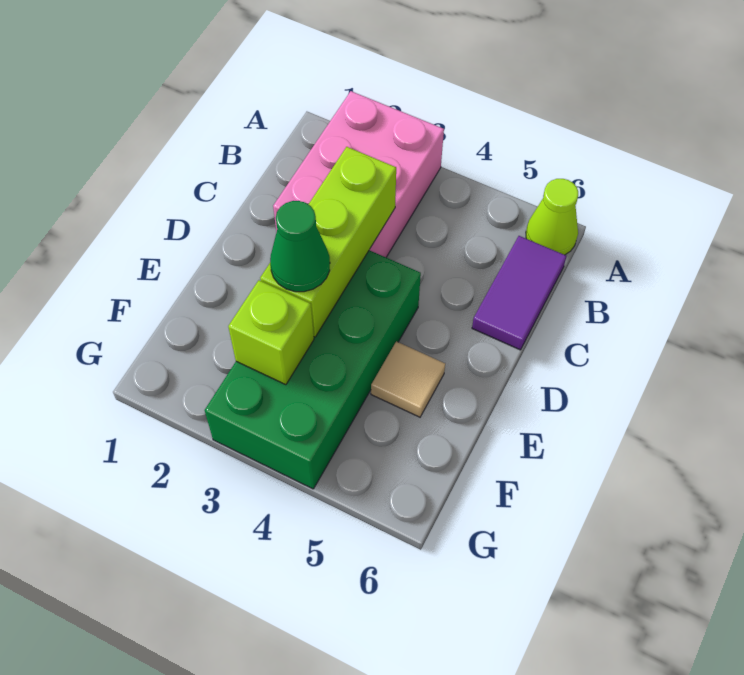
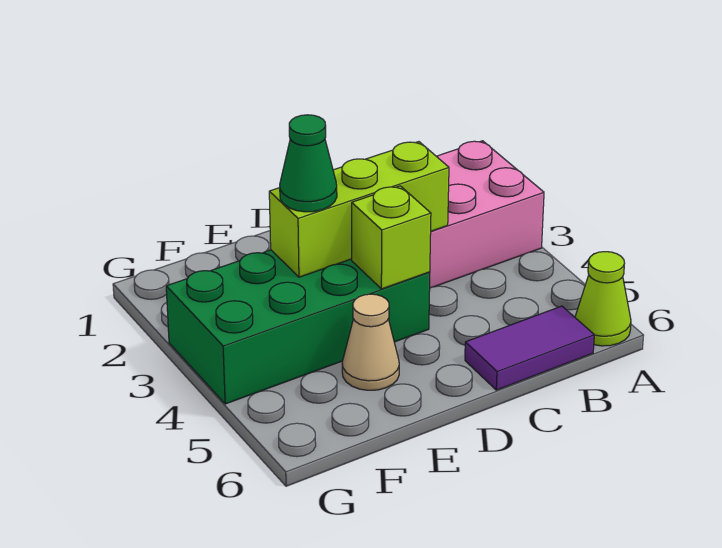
tan tile E5 level 1 -> tan cone E5 level 1
lime brick F3 level 2 -> lime brick D4 level 2

